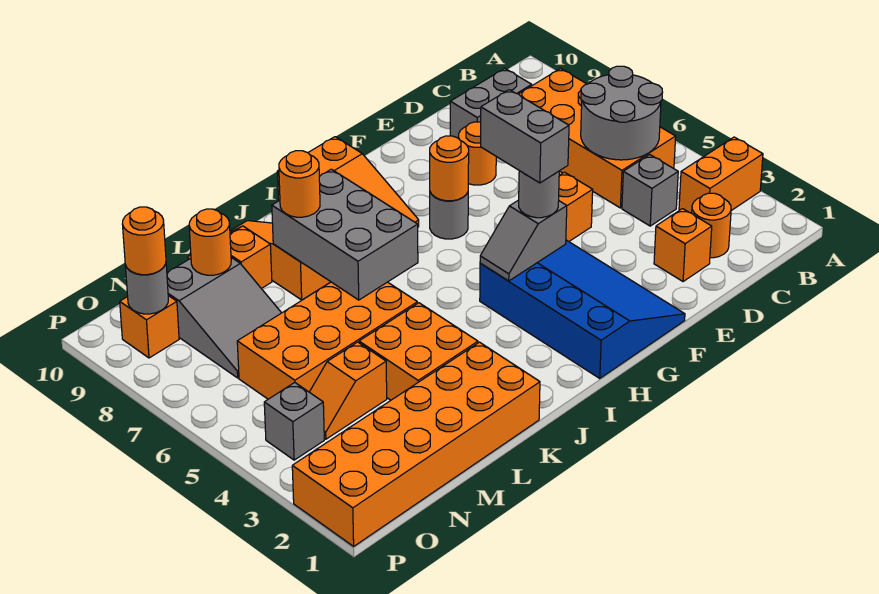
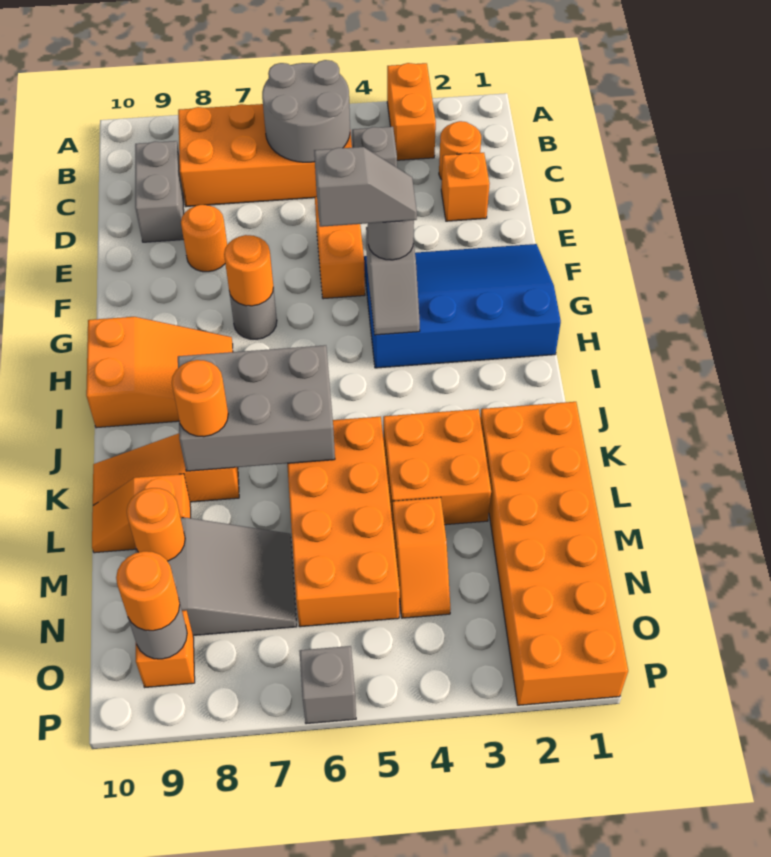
grey brick G4:G5 level 4 -> grey slope G4:G5 level 4 top 5
grey brick O4 level 1 -> grey brick P6 level 1

